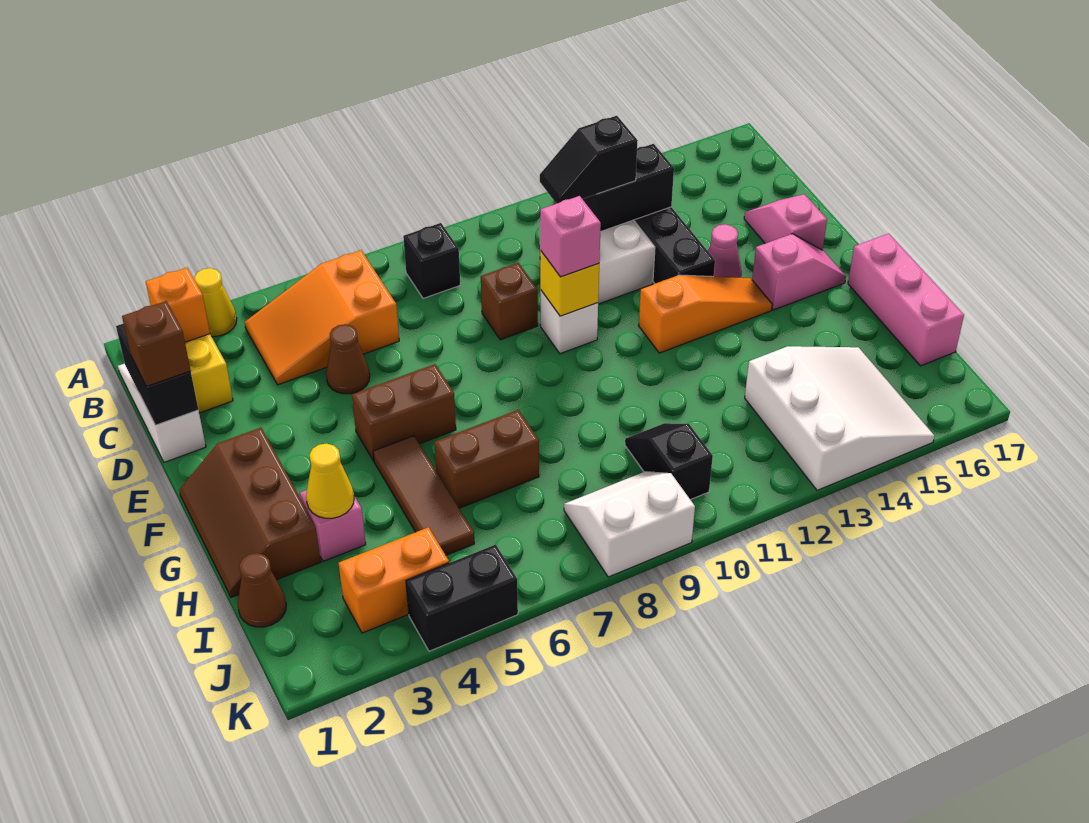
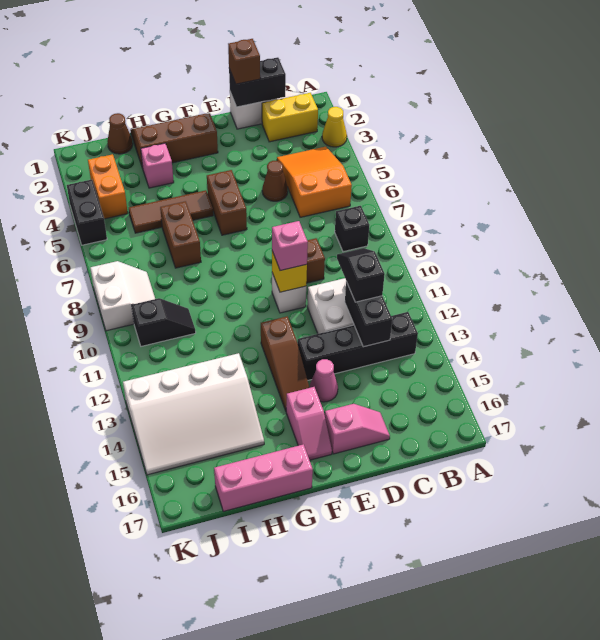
orange brick B2 level 2 -> none
orange slope F12:F14 level 1 top 12 -> brown slope F12:F14 level 1 top 12
yellow cone H3 level 2 -> none
white slope I13:K15 level 1 top 13 -> white slope H13:K15 level 1 top 13

